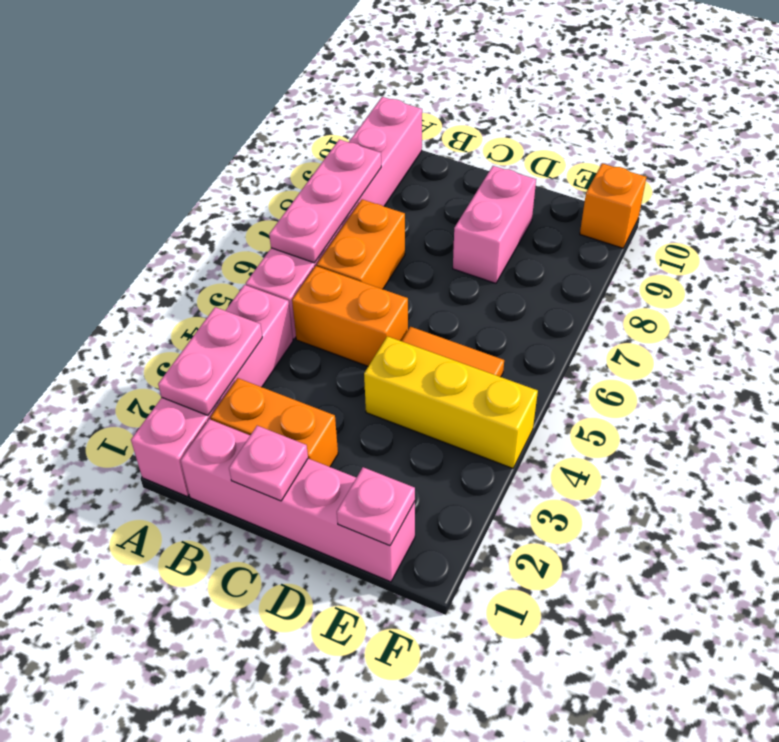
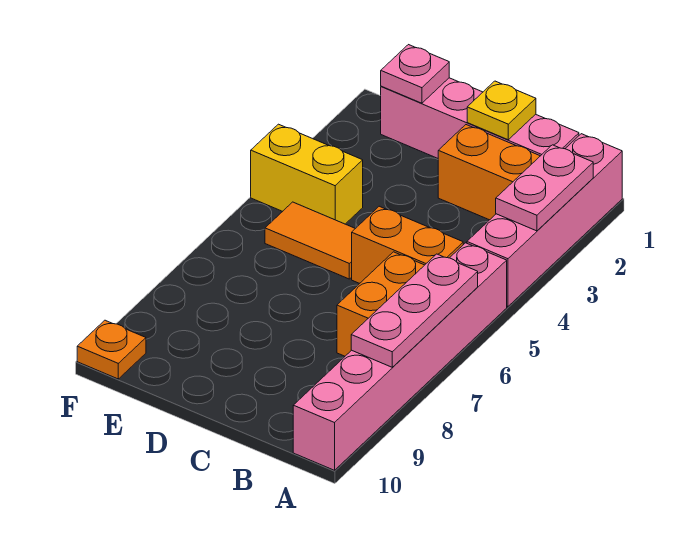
pink plate C1 level 2 -> yellow plate C1 level 2
yellow brick D4:F4 level 1 -> yellow brick E4:F4 level 1
pink brick D8:D9 level 1 -> none
orange brick F10 level 1 -> orange plate F10 level 1

